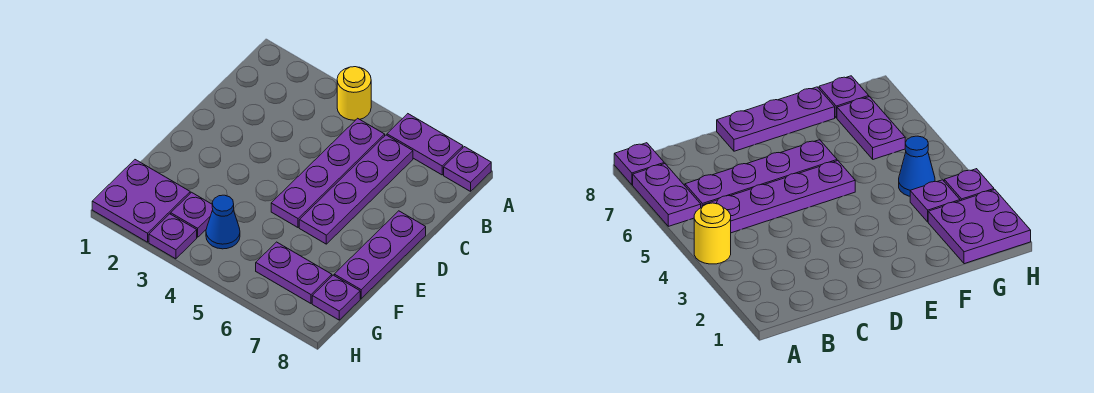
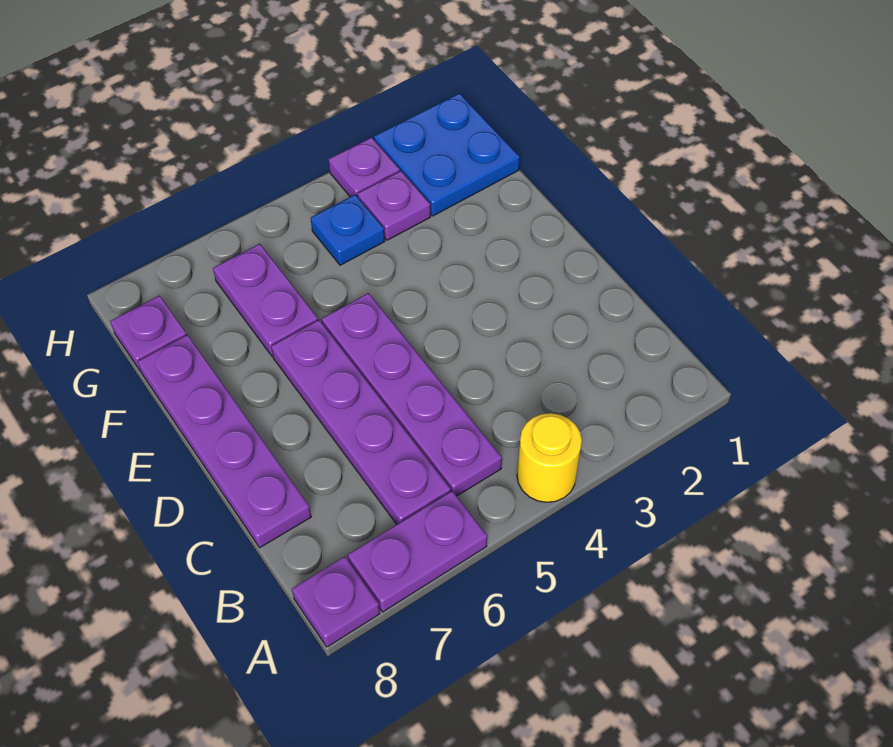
purple plate D8:F8 level 1 -> purple plate C8:F8 level 1
purple plate G1:H2 level 1 -> blue plate G1:H2 level 1
blue cone G4 level 1 -> blue plate G4 level 1
purple plate G6:G7 level 1 -> purple plate F6:G6 level 1

